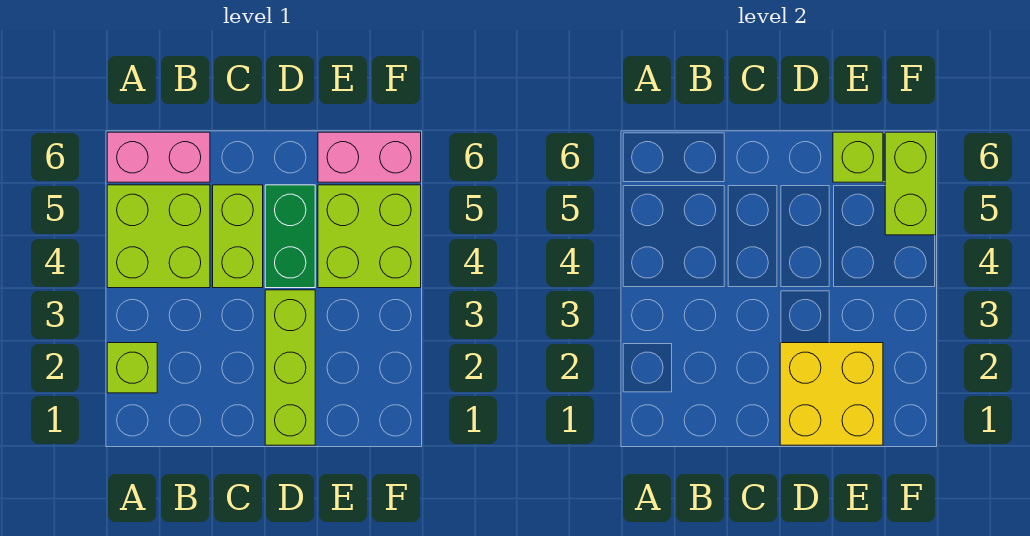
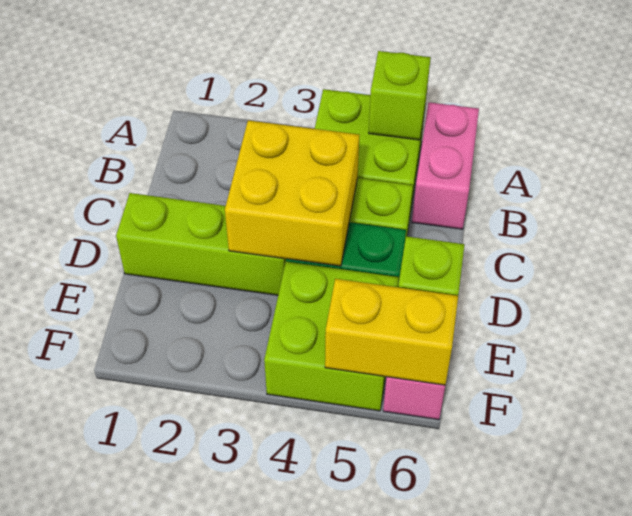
lime brick A2 level 1 -> lime brick A5 level 2
yellow brick D1:E2 level 2 -> yellow brick C3:D4 level 2
lime brick F5:F6 level 2 -> yellow brick F5:F6 level 2

